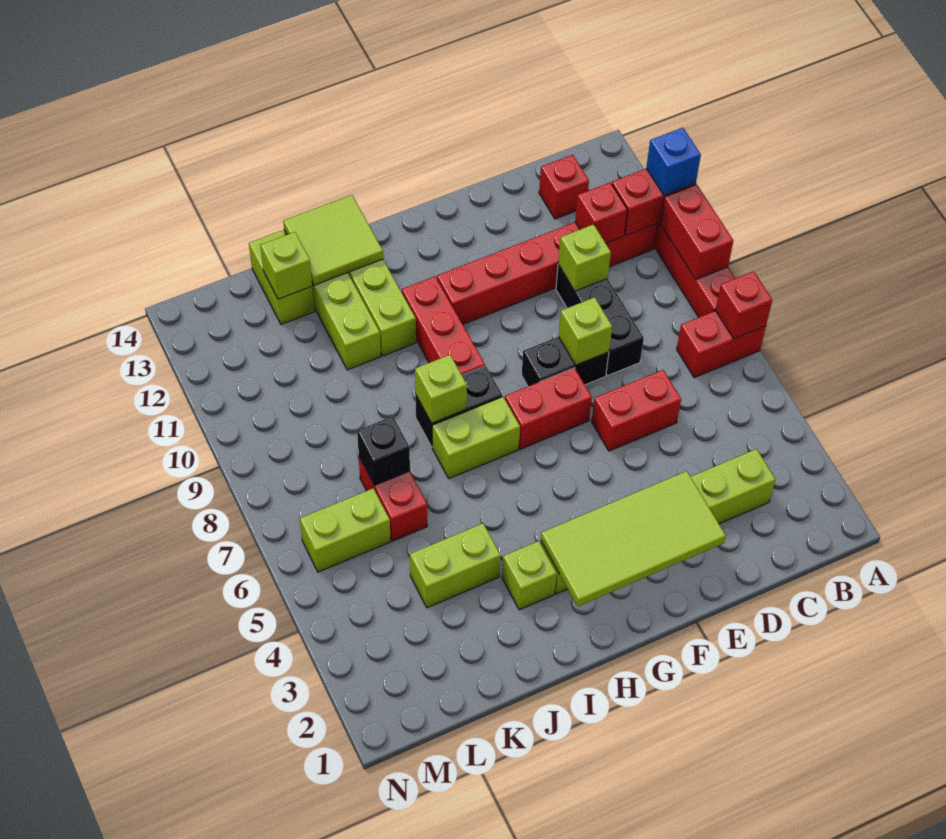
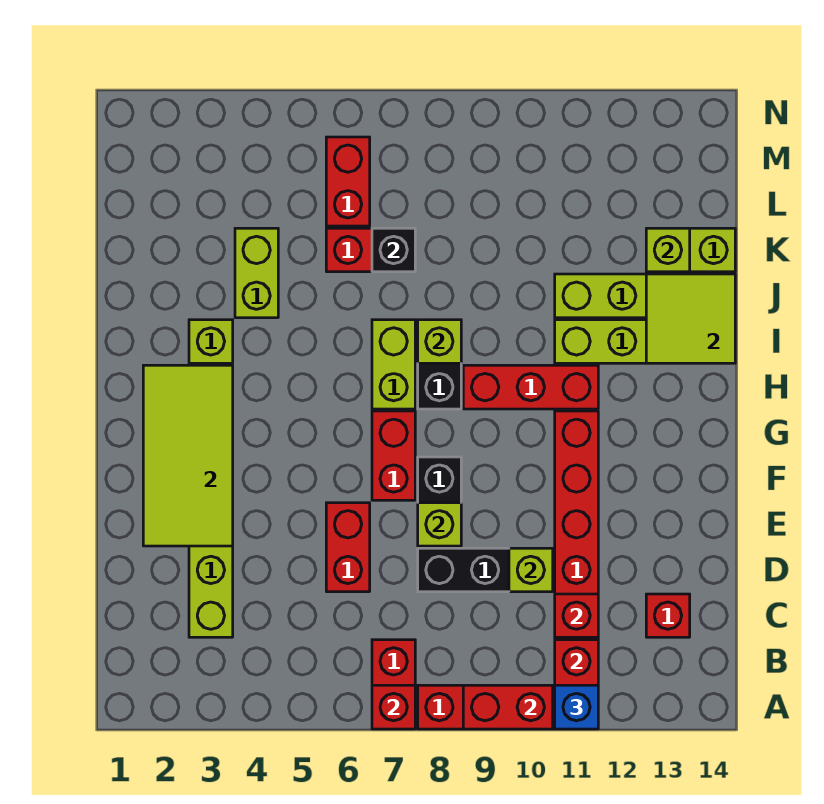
lime brick L6:M6 level 1 -> red brick L6:M6 level 1

